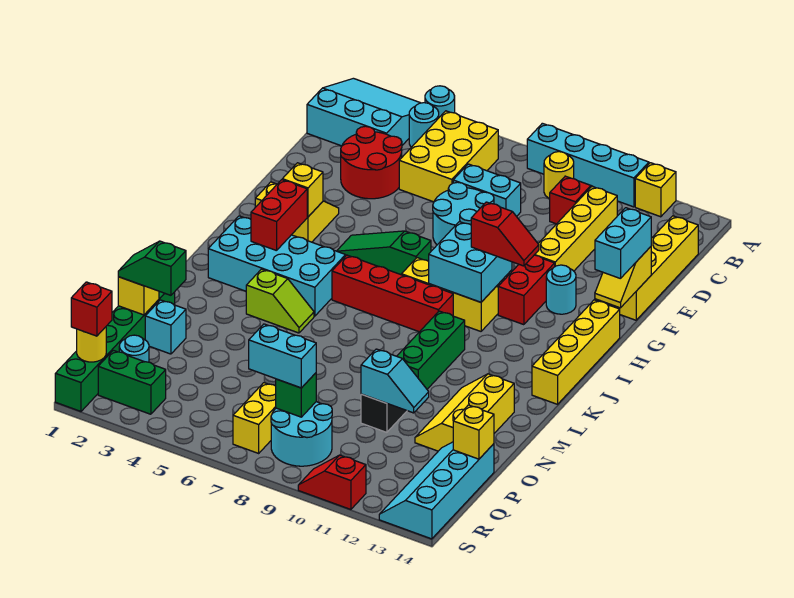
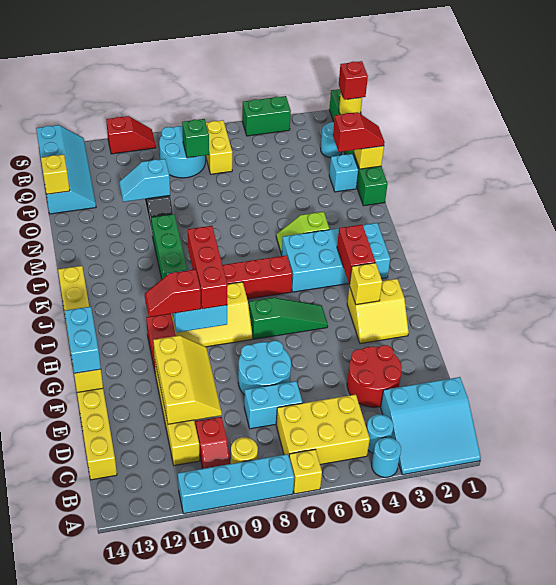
yellow brick A12 level 1 -> yellow brick A7 level 1
yellow brick B5:D6 level 1 -> yellow brick B5:C7 level 1
cyan round brick G12 level 1 -> none
none -> red brick H9:J9 level 3
yellow slope M12:O13 level 1 top 13 -> yellow slope D10:F11 level 2 top 11
green slope O1:O2 level 3 top 2 -> red slope O1:O2 level 3 top 2
cyan brick Q7:Q8 level 3 -> none
green brick R2:R3 level 1 -> green brick S4:S5 level 1

